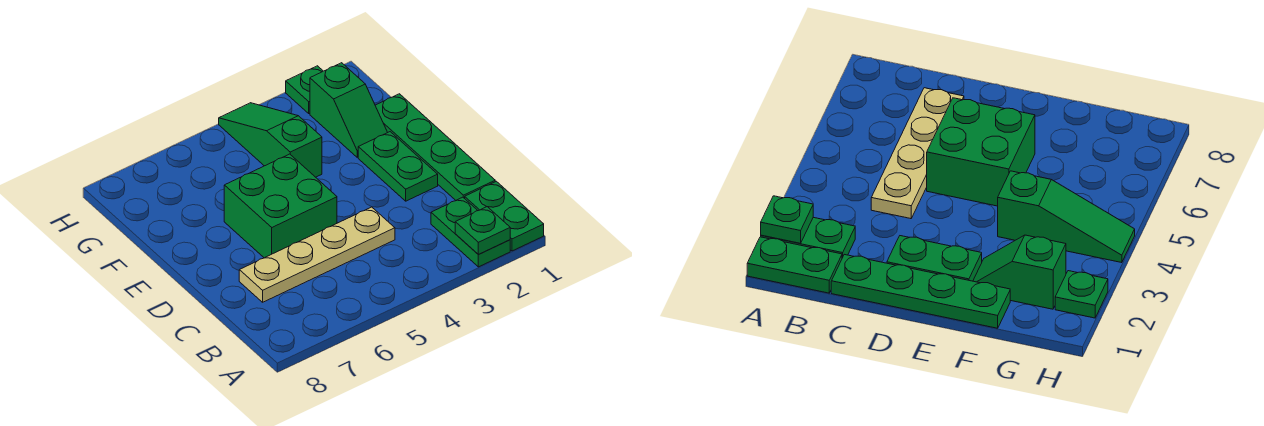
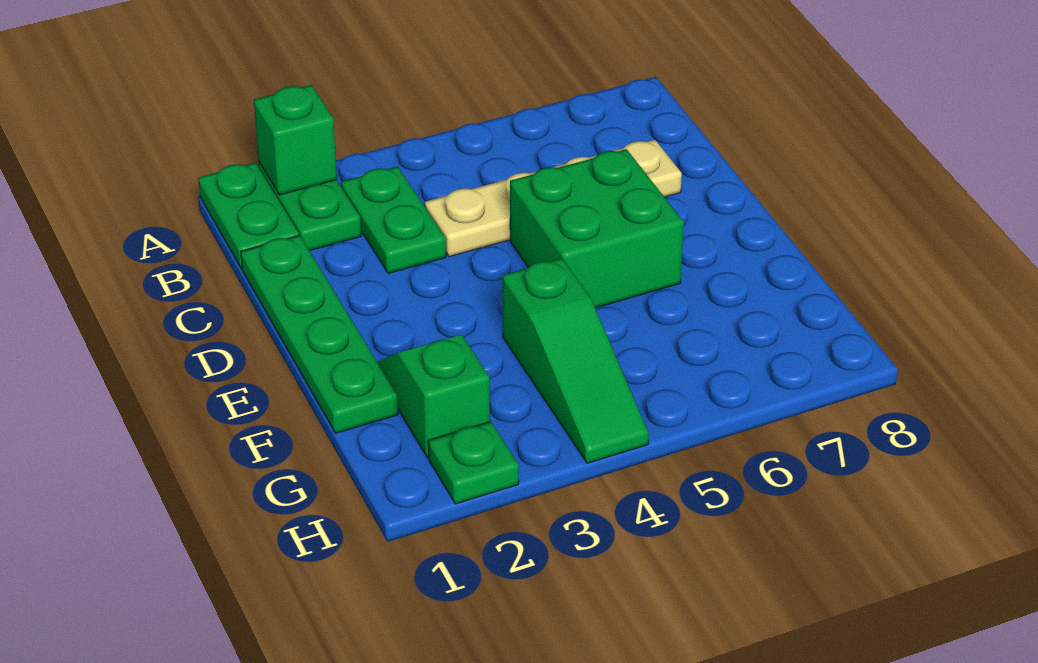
green plate A2 level 2 -> green brick A2 level 2
green plate D2:E2 level 1 -> green plate B3:C3 level 1

